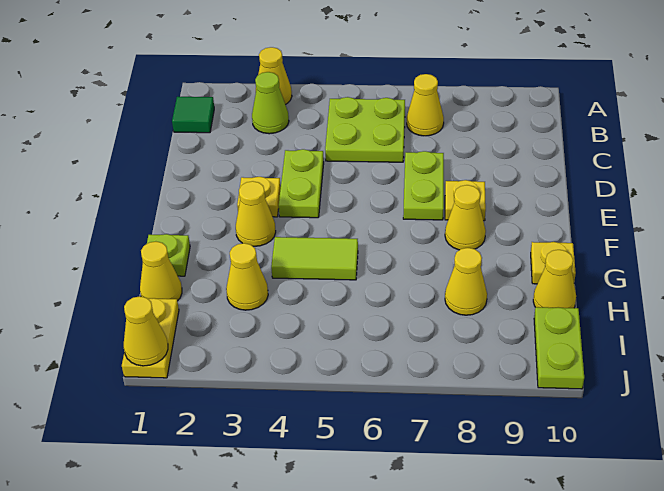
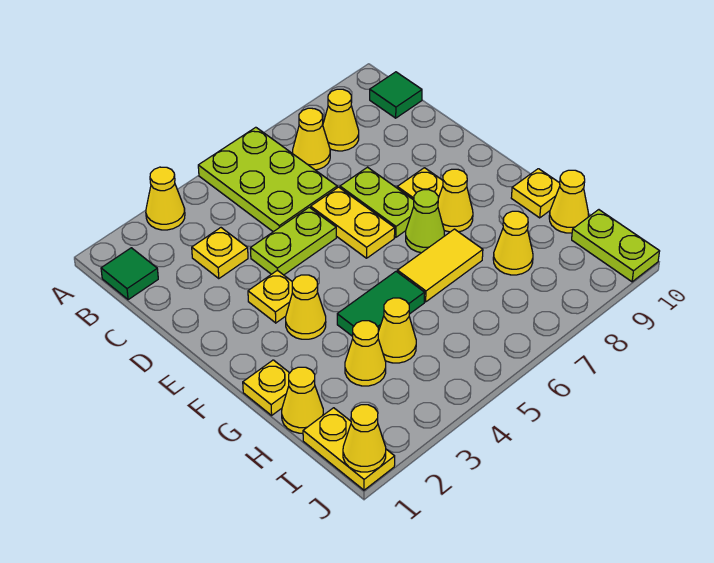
lime cone B3 level 1 -> lime cone F7 level 1
lime plate B5:C6 level 1 -> lime plate A5:C6 level 1
none -> yellow cone B8 level 1
none -> green tile B10 level 1
none -> yellow plate C3 level 1
lime plate D4:E4 level 1 -> lime plate D4:D5 level 1
none -> yellow plate D6:E6 level 1
lime plate G1 level 1 -> yellow plate G1 level 1
lime tile G4:G5 level 1 -> green tile G4:G5 level 1
none -> yellow tile G6:G7 level 1
none -> yellow cone H4 level 1

